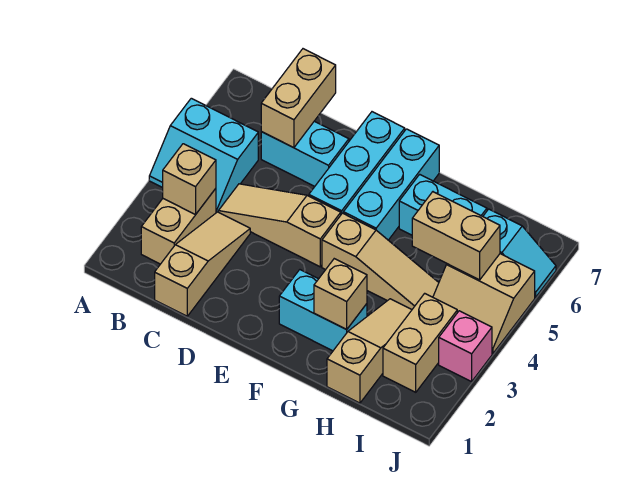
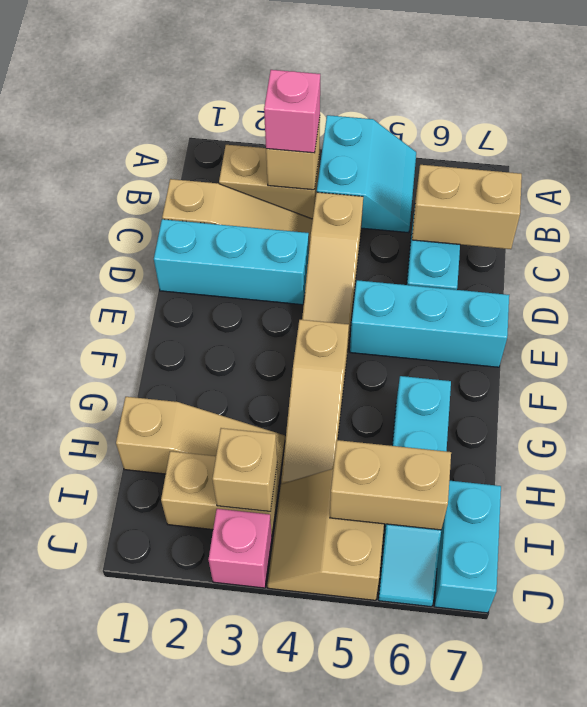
cyan slope A4:B5 level 1 top 5 -> cyan slope A4:B5 level 1 top 4
none -> pink brick B3 level 3
tan slope C4:E4 level 1 top E -> tan slope C4:E4 level 1 top C
cyan brick F2:G2 level 1 -> cyan brick I7:J7 level 1
cyan brick F5:F7 level 1 -> cyan brick D1:D3 level 1
tan brick G2 level 2 -> tan brick I3 level 2
tan brick H5:I5 level 2 -> tan brick I5:I6 level 2

